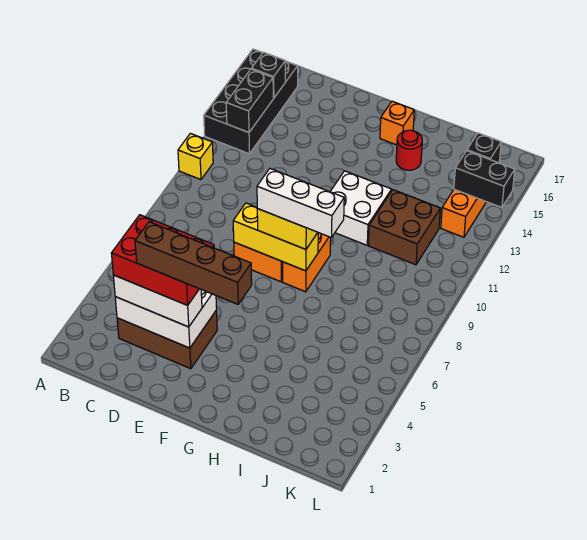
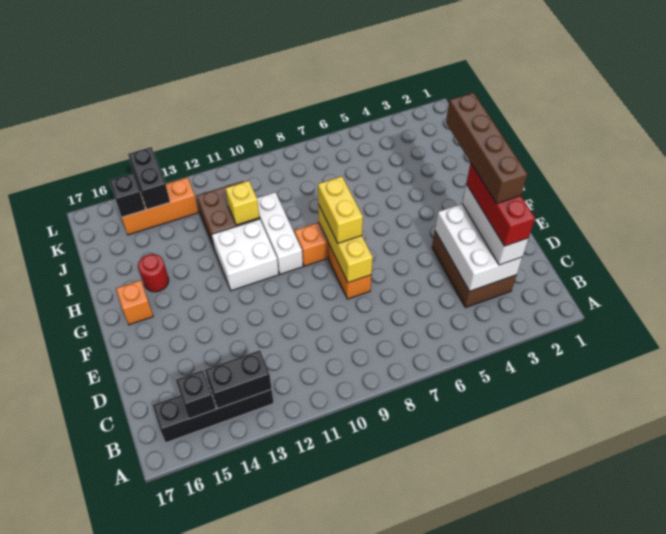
yellow brick A11 level 1 -> yellow brick I11 level 2
black brick A13:B16 level 1 -> black brick B13:B16 level 1
red brick C3:E4 level 4 -> red brick C3:E3 level 4
white brick F8:H8 level 4 -> white brick G10:I10 level 1

